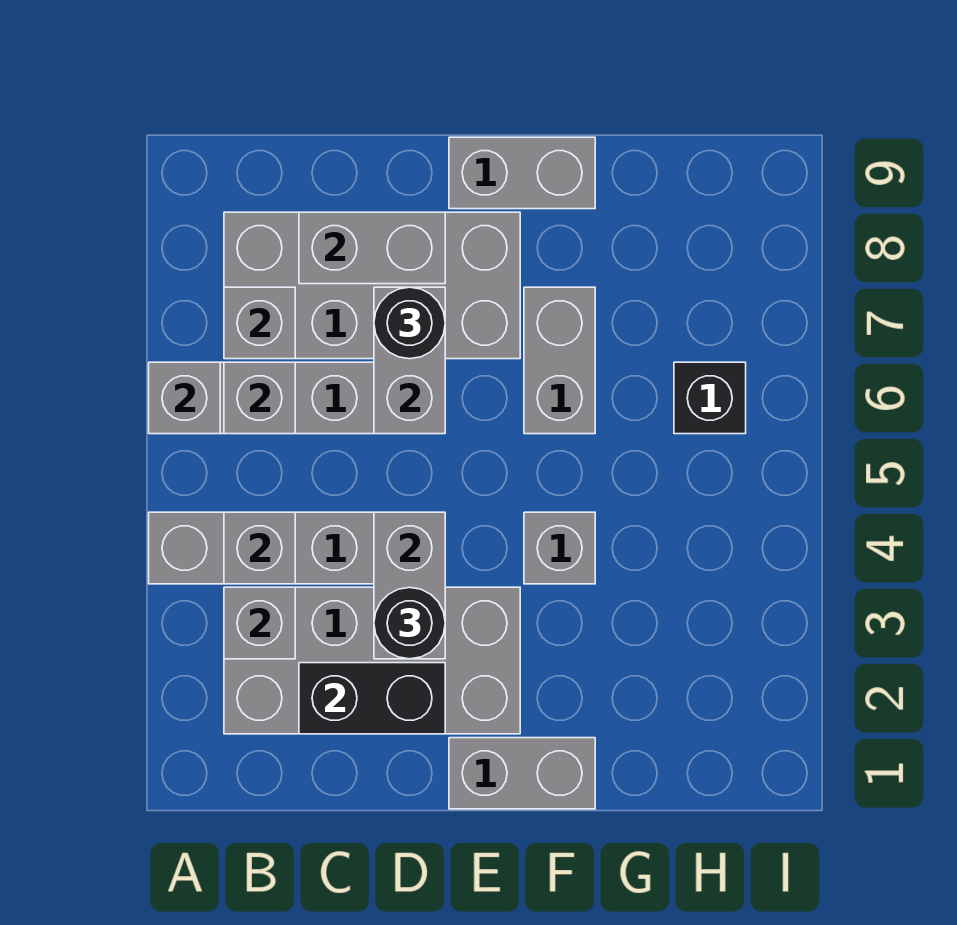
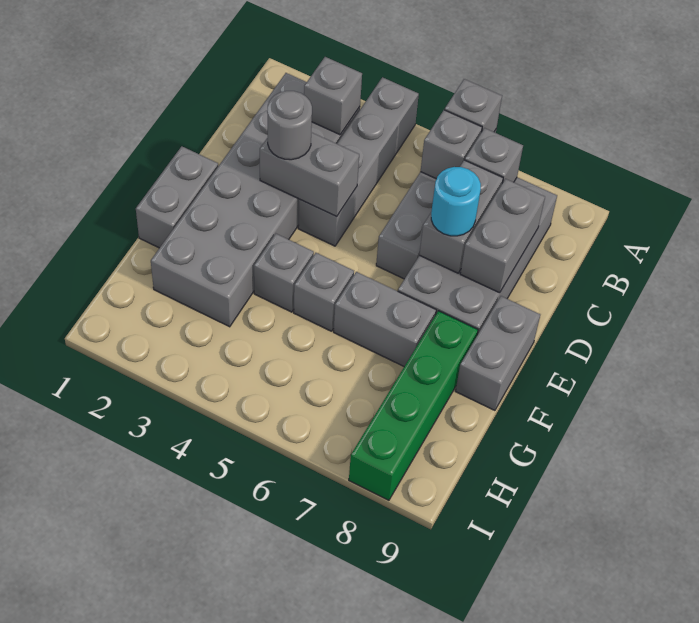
grey brick B2:E3 level 1 -> grey brick B2:G3 level 1
grey brick B4 level 2 -> grey brick F5 level 1
black brick C2:D2 level 2 -> none
black round brick D3 level 3 -> grey round brick D3 level 3
grey brick D6:D7 level 2 -> grey brick C7:D7 level 2
black round brick D7 level 3 -> cyan round brick D7 level 3
none -> green brick F8:I8 level 1
black brick H6 level 1 -> none

